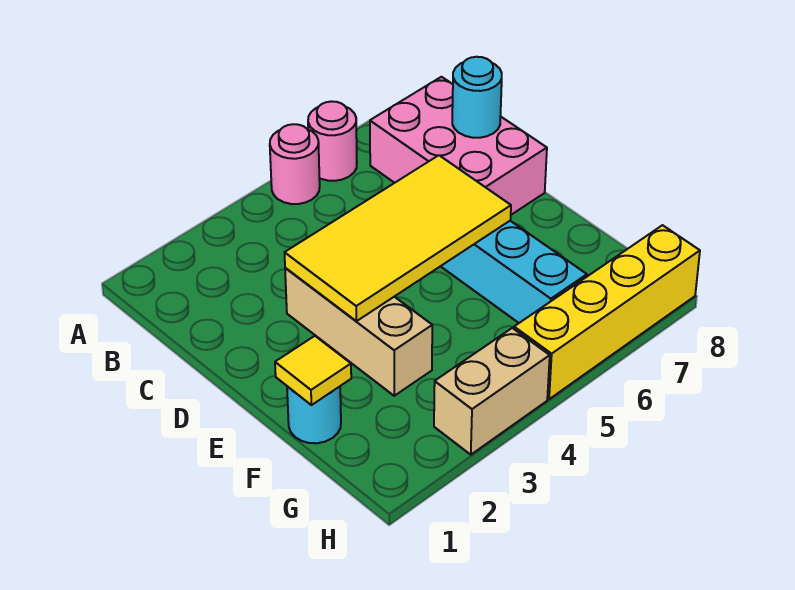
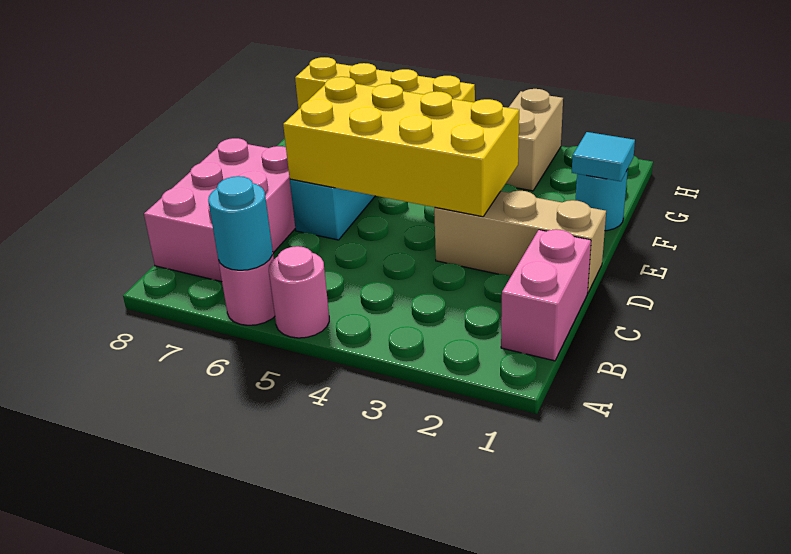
none -> pink brick B1:C1 level 1
cyan round brick C8 level 2 -> cyan round brick A6 level 2
tan brick D3:F3 level 1 -> tan brick D1:D3 level 1
yellow tile D3:E6 level 2 -> yellow brick D3:E6 level 2
yellow tile F1 level 2 -> cyan tile F1 level 2
tan brick H3:H4 level 1 -> tan brick G3:H3 level 1

